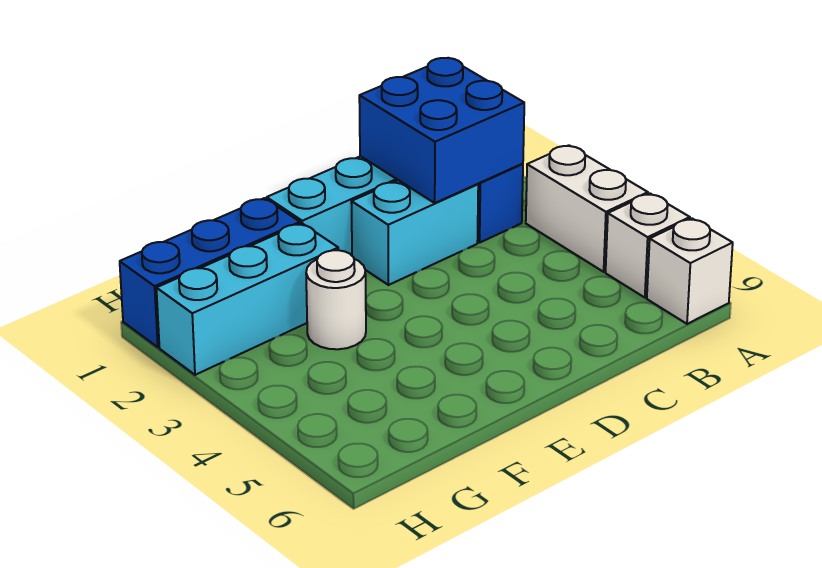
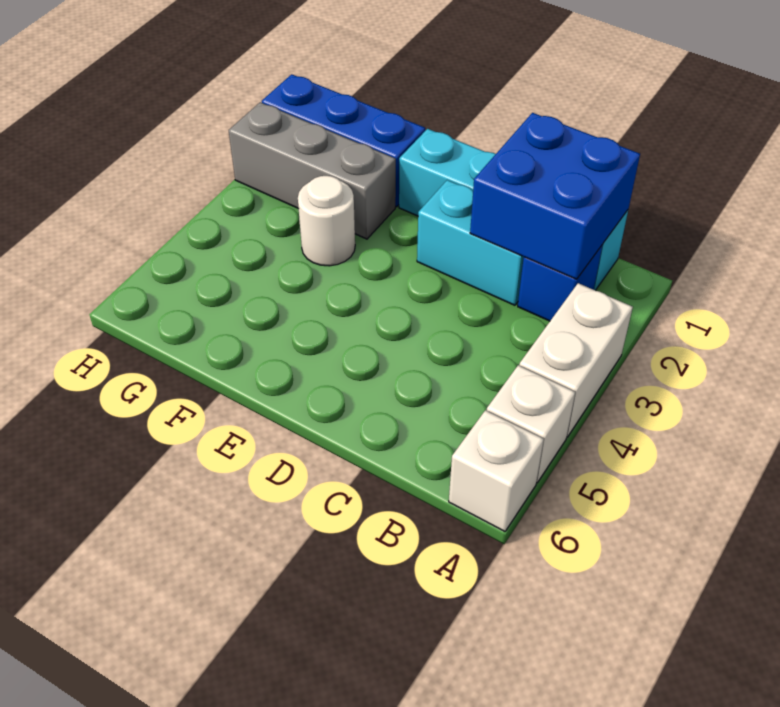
cyan brick F2:H2 level 1 -> grey brick F2:H2 level 1

